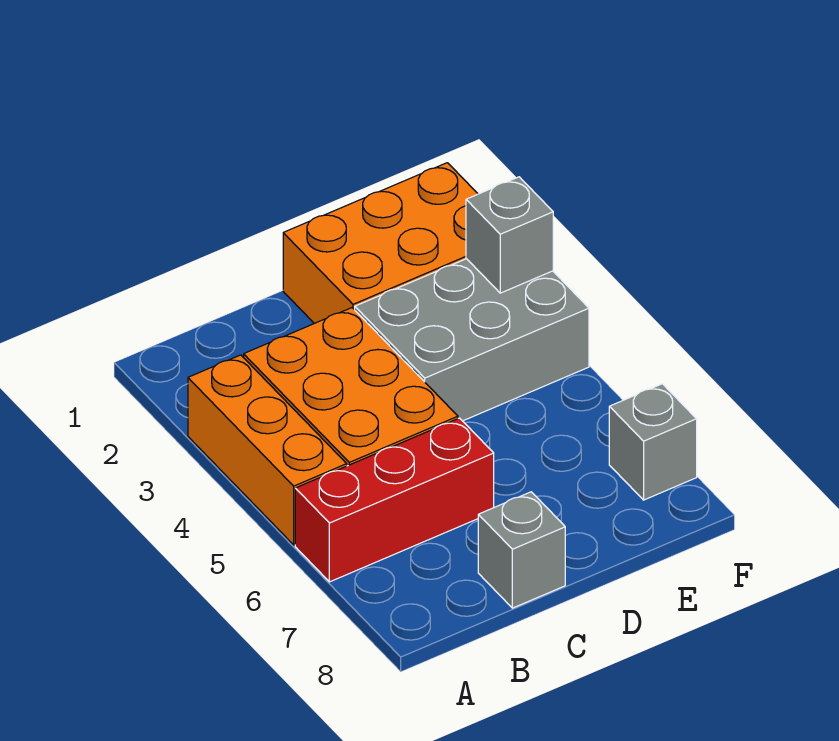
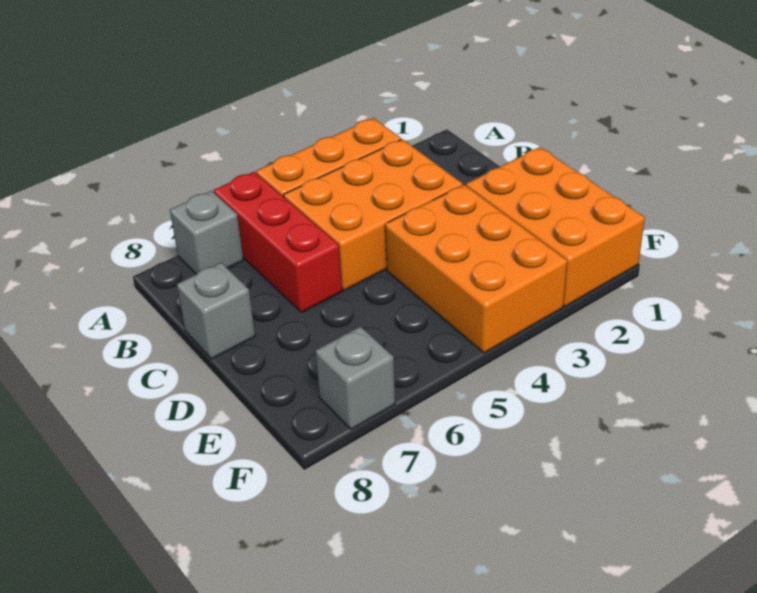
grey brick D3:F4 level 1 -> orange brick D3:F4 level 1
grey brick F3 level 2 -> grey brick A7 level 1

